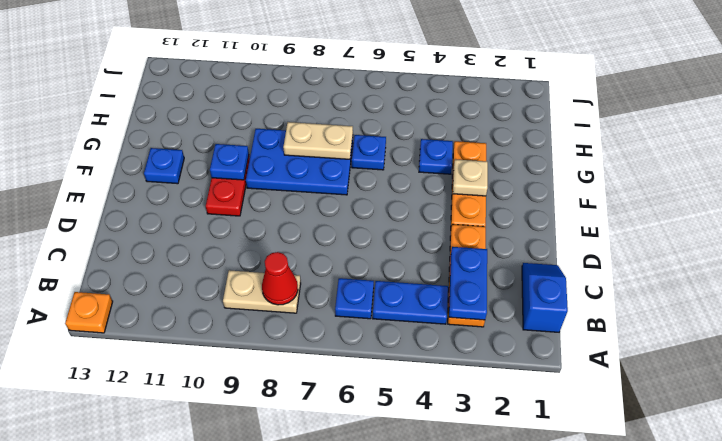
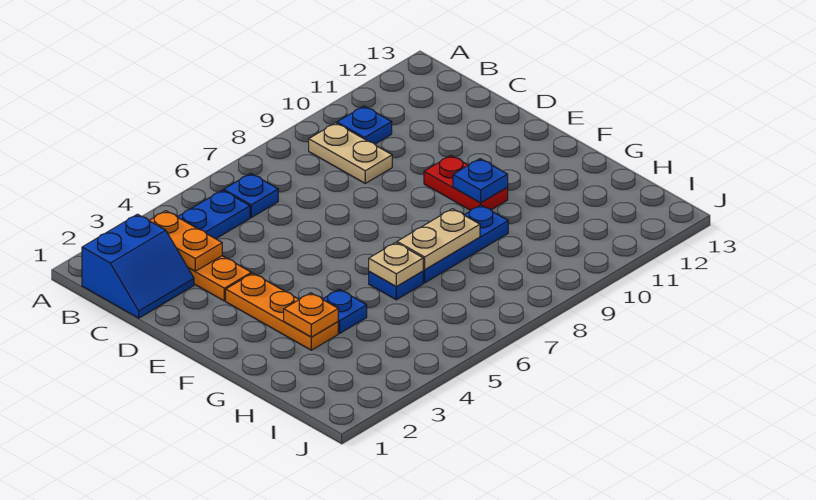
orange plate A13 level 1 -> orange plate G3 level 2
blue slope B1:C1 level 1 top B -> blue slope B1:C2 level 1 top B
blue plate B3:C3 level 2 -> orange plate B3:C3 level 2
tan plate B8:B9 level 1 -> tan plate B9:C9 level 1
red cone B8 level 2 -> none
tan plate F3 level 2 -> tan plate G6 level 2
blue plate F7:G9 level 1 -> blue plate G7:G9 level 1
blue plate F12 level 1 -> blue plate B10 level 1

